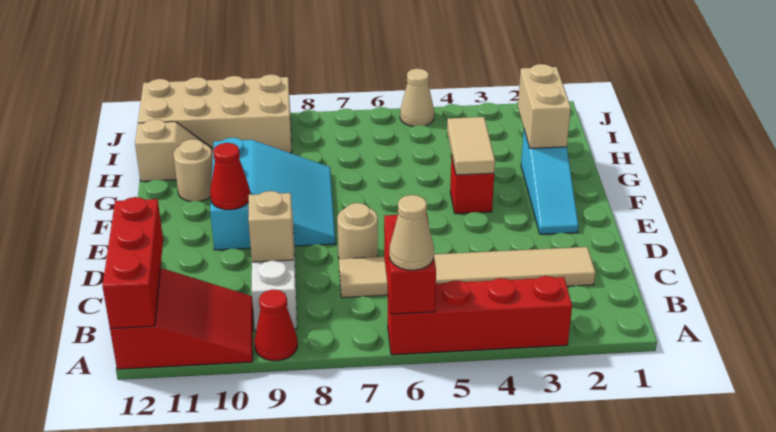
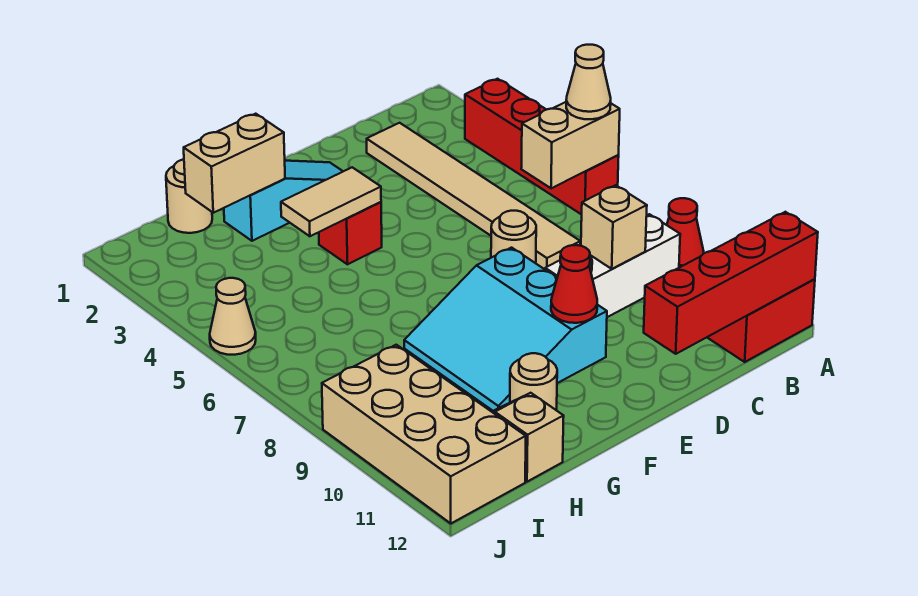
red brick A6:B6 level 2 -> tan brick A6:B6 level 2
red brick A12:C12 level 2 -> red brick A12:D12 level 2
cyan slope E8:G10 level 1 top 10 -> cyan slope E8:G10 level 1 top E
none -> tan round brick H1 level 1

